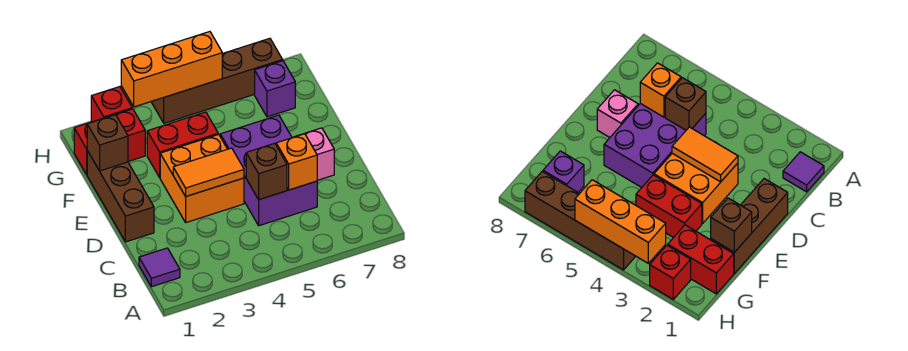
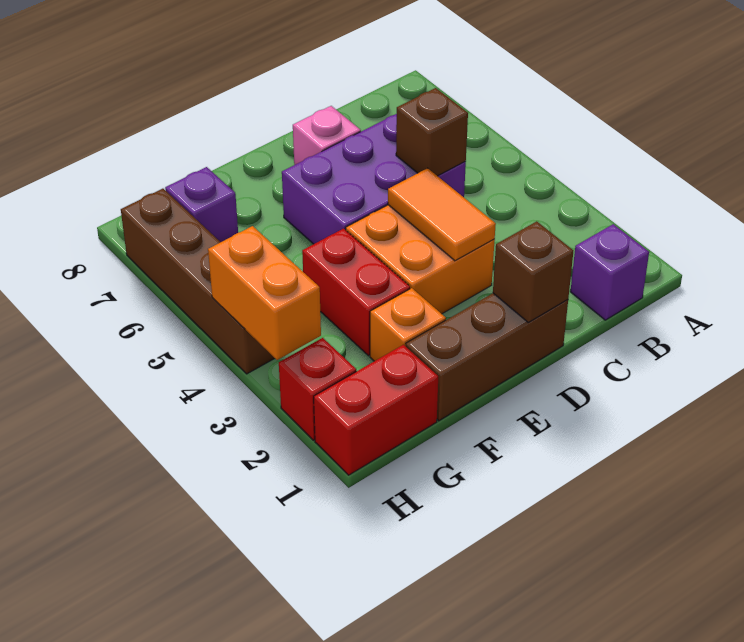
purple tile B1 level 1 -> purple brick B1 level 1
orange brick C6 level 2 -> orange brick F2 level 1
brown brick F1 level 2 -> brown brick D1 level 2
red brick G1:G2 level 1 -> red brick G1:H1 level 1
orange brick H3:H5 level 2 -> orange brick H3:H4 level 2

